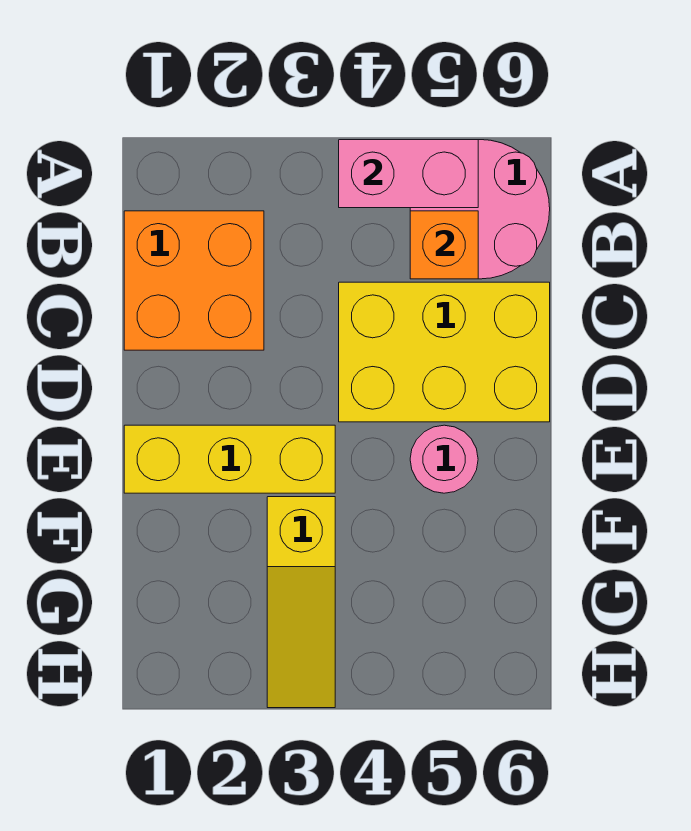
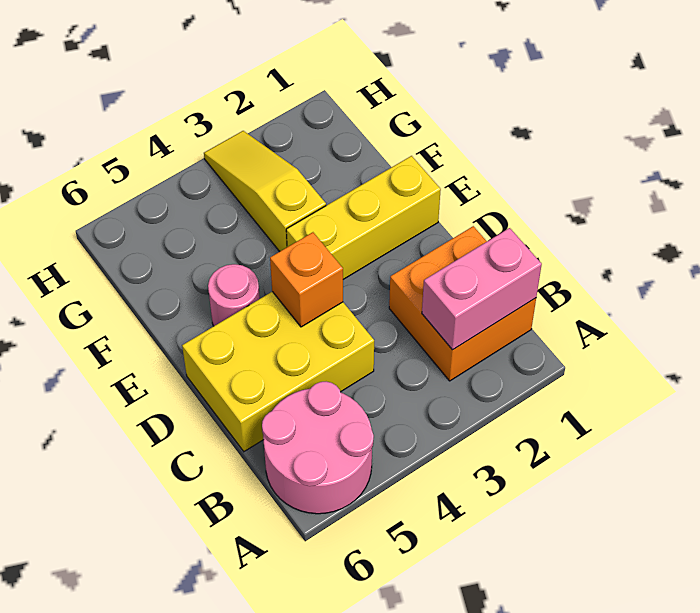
pink brick A4:A5 level 2 -> pink brick B1:B2 level 2
orange brick B5 level 2 -> orange brick D4 level 2

